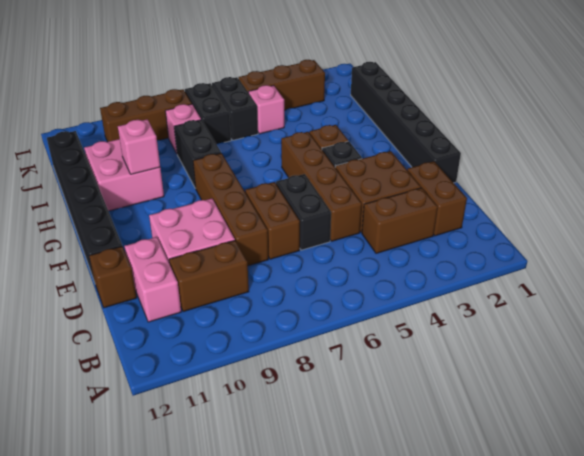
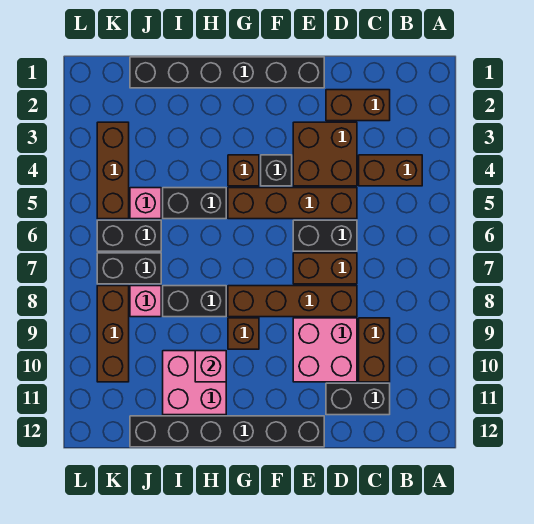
brown brick C3:C4 level 1 -> brown brick B4:C4 level 1
pink brick C11:D11 level 1 -> black brick C11:D11 level 1
brown brick D12 level 1 -> brown brick G9 level 1
none -> black brick H5:I5 level 1

